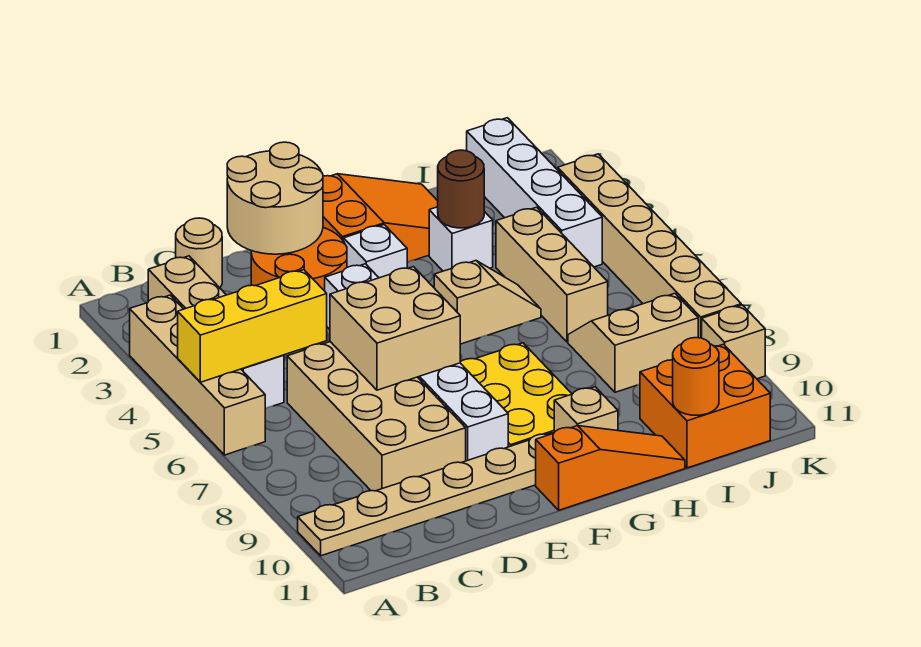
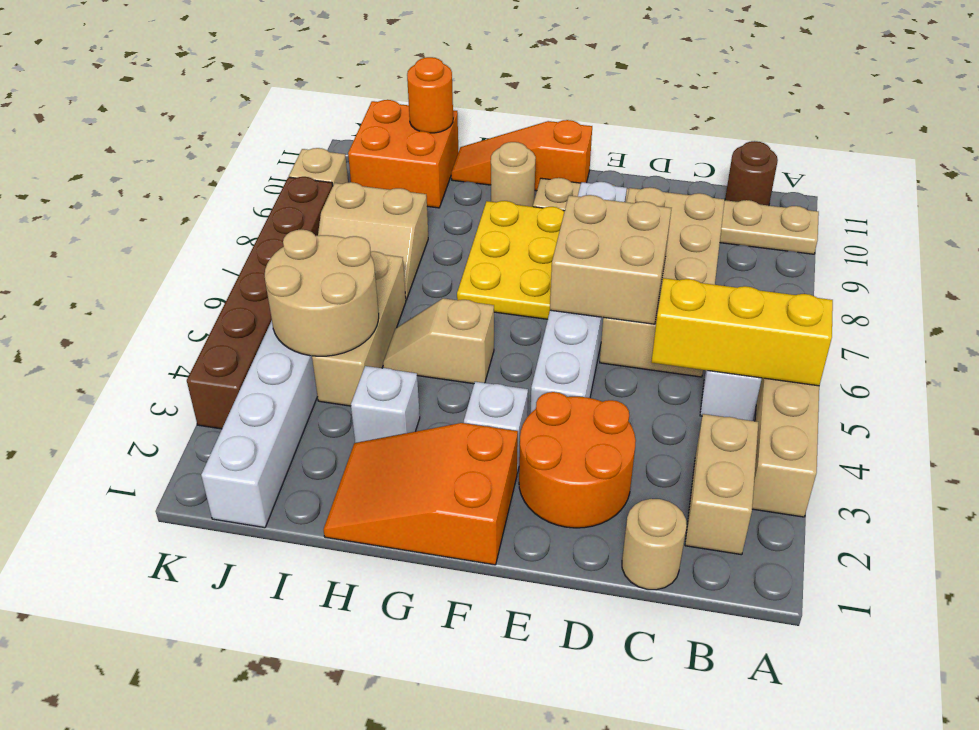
tan round brick D1:E2 level 2 -> tan round brick I4:J5 level 2
tan brick G10 level 1 -> tan round brick G10 level 1
brown round brick H3 level 2 -> brown round brick B11 level 1
tan brick K3:K8 level 1 -> brown brick K3:K8 level 1

